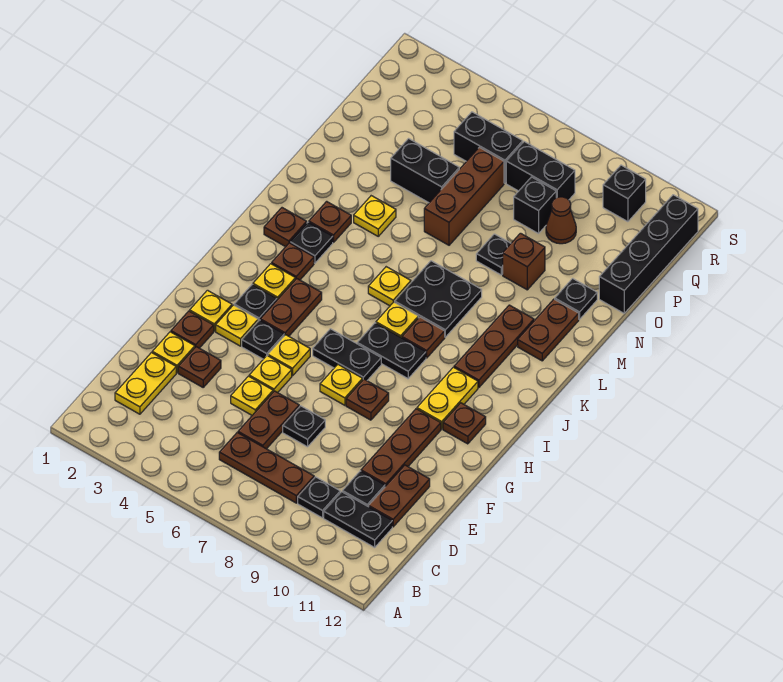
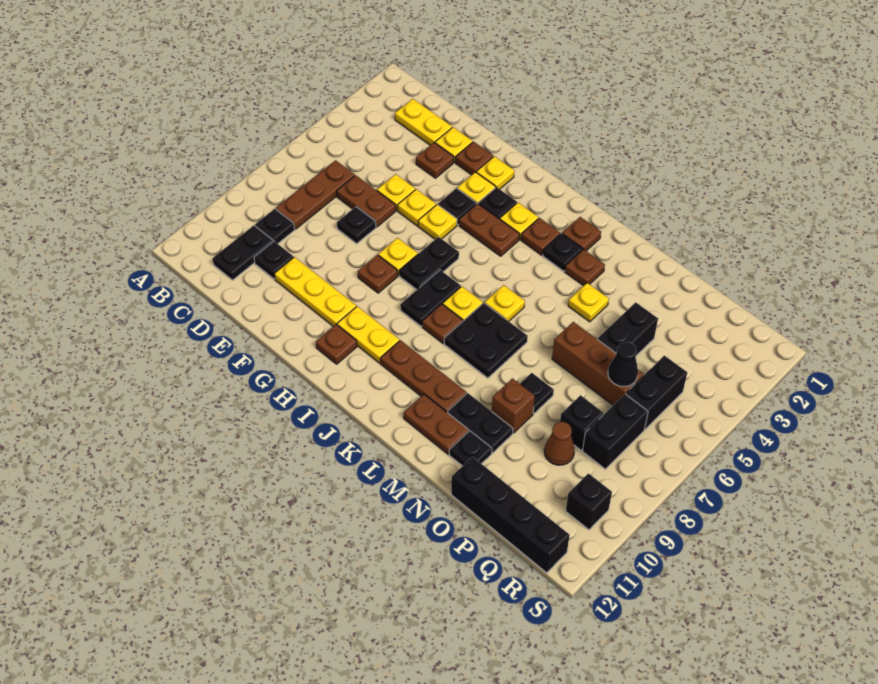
brown plate D11:E11 level 1 -> none
brown plate E10:G10 level 1 -> yellow plate E10:G10 level 1
none -> black plate M10:N10 level 1
none -> black cone P6 level 2

